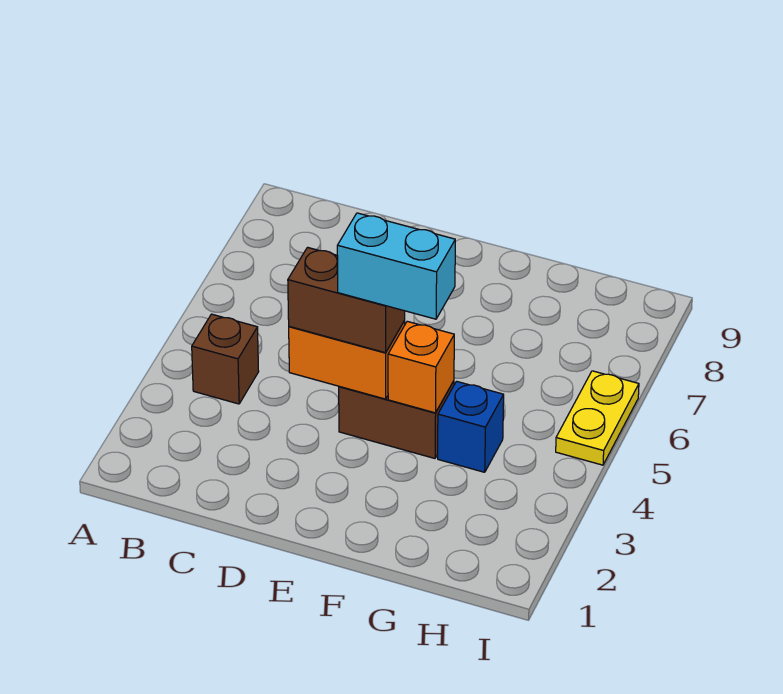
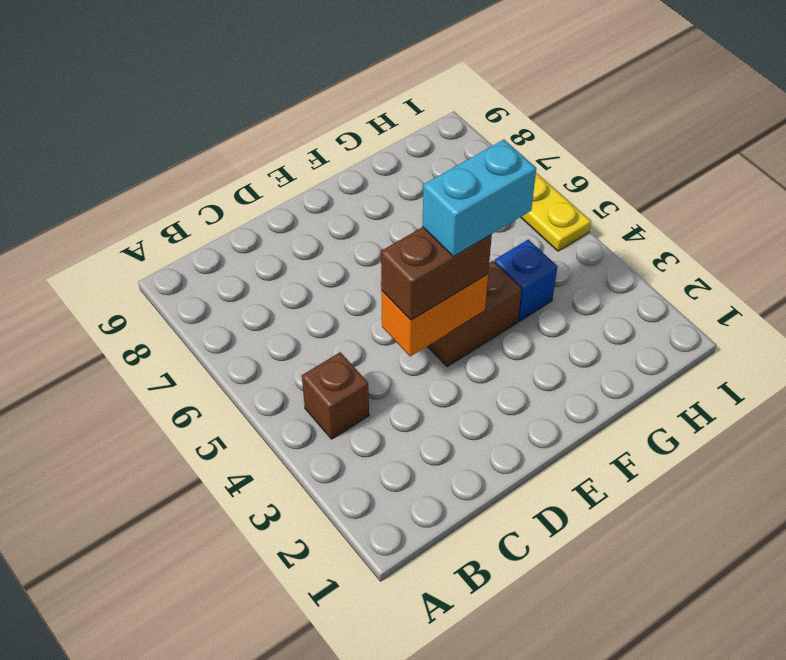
orange brick F4 level 2 -> none

